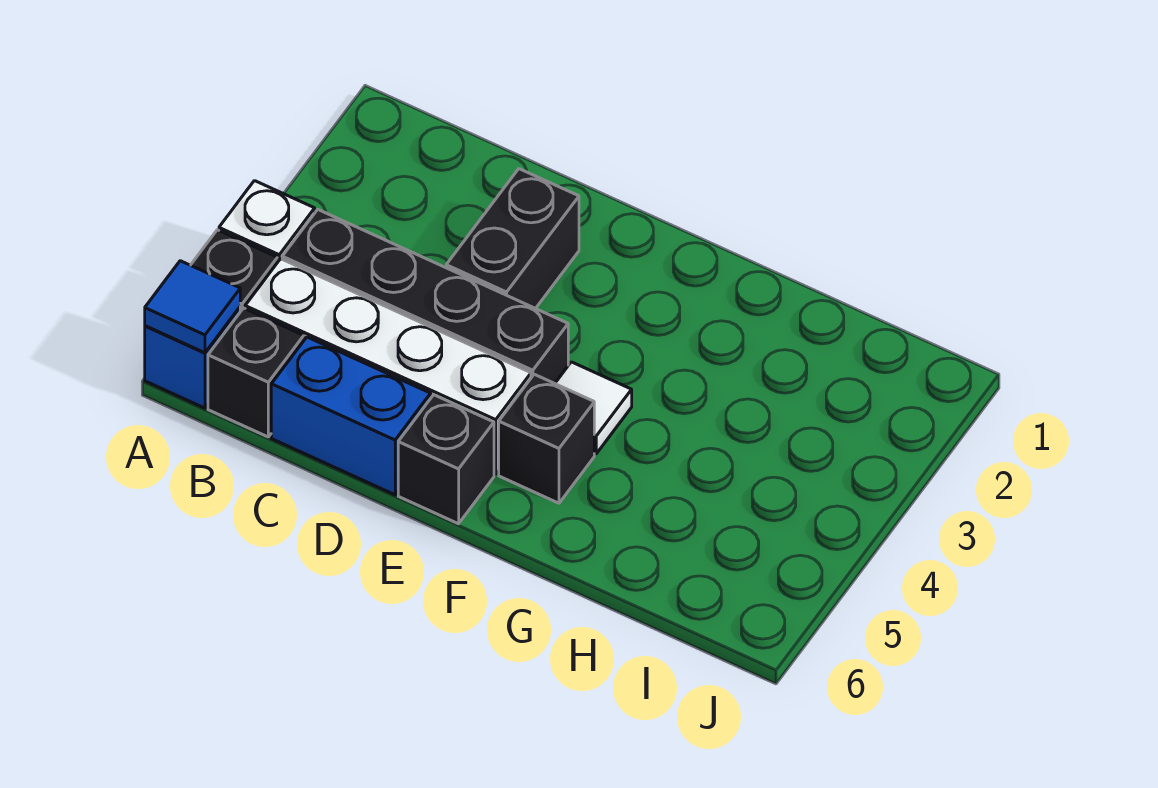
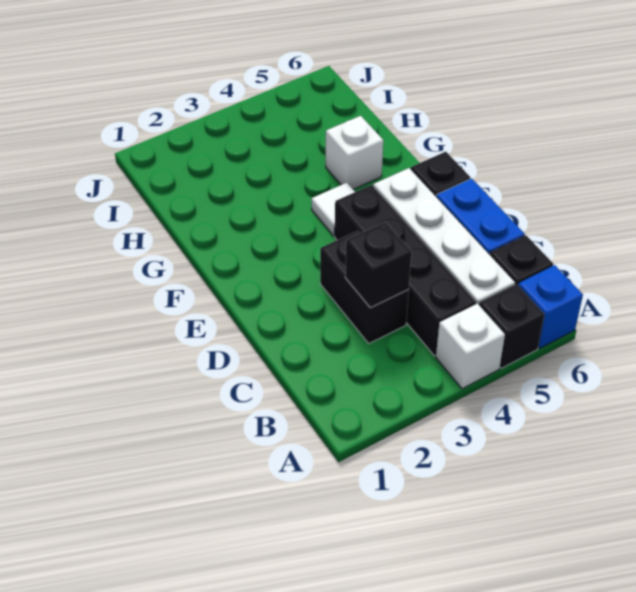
blue tile A6 level 2 -> none
black brick D2:D3 level 1 -> black brick C3:D3 level 1
black brick F5 level 1 -> black brick C3 level 2
none -> white brick G5 level 1

